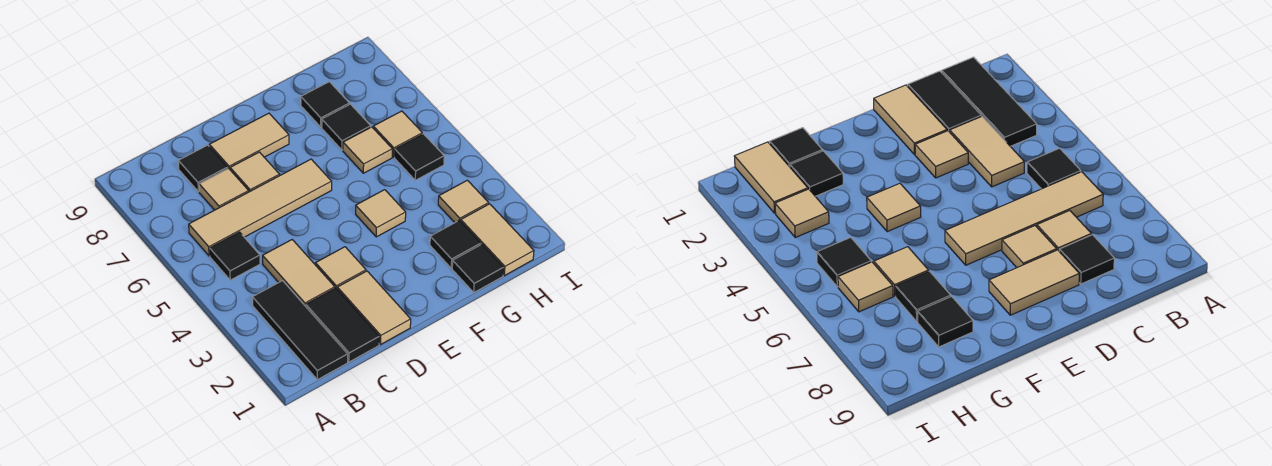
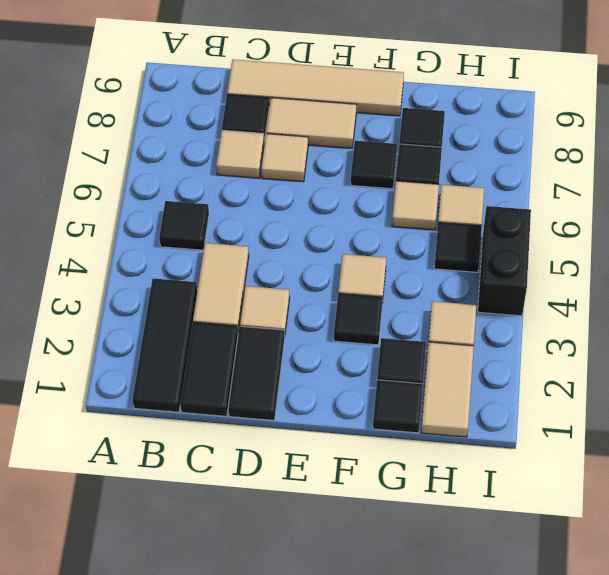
tan tile B6:E6 level 1 -> tan tile C9:F9 level 1
tan tile D1:D2 level 1 -> black tile D1:D2 level 1
none -> black tile F3 level 1
none -> black tile F7 level 1
none -> black brick I4:I5 level 1

